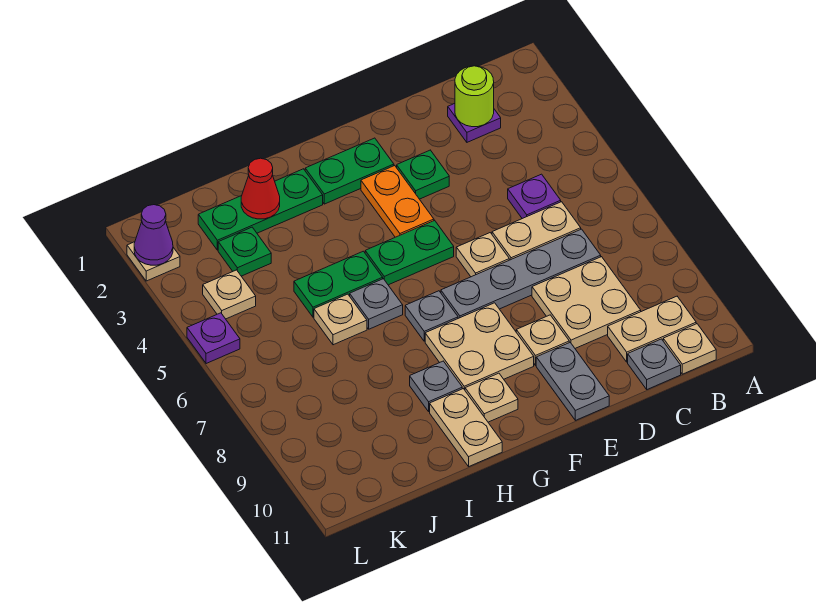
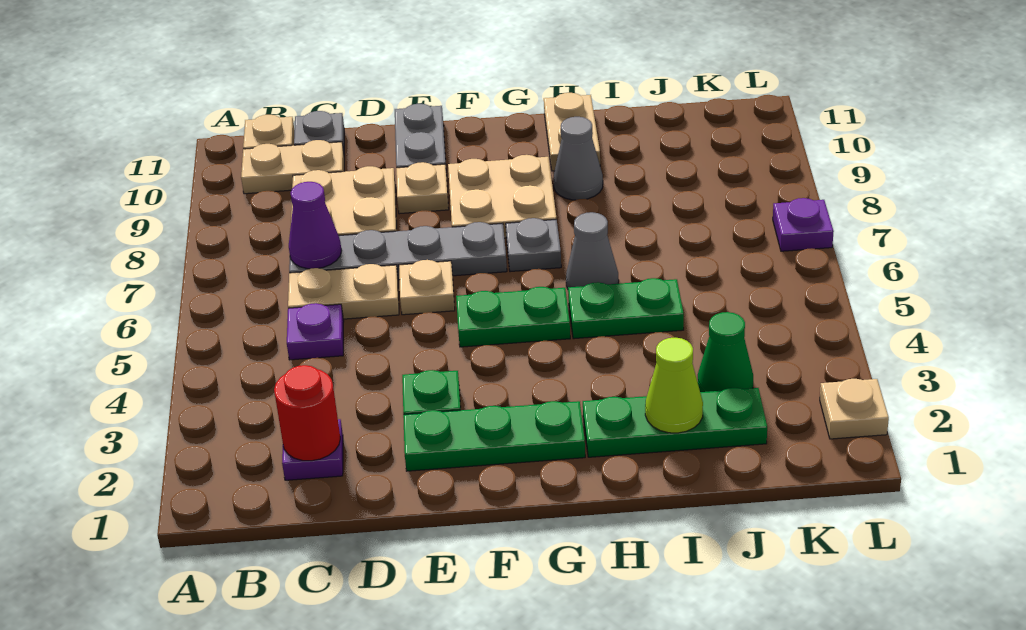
lime round brick C2 level 2 -> red round brick C2 level 2
green plate F2:G2 level 1 -> green plate E2:G2 level 1
orange plate F3:F4 level 1 -> none
tan plate G10 level 1 -> none
grey plate H6 level 1 -> grey cone H6 level 1
grey plate H9 level 1 -> grey cone H9 level 1
red cone I2 level 2 -> lime cone I2 level 2
tan plate I6 level 1 -> none
green plate J3 level 1 -> green cone J3 level 1
tan plate K4 level 1 -> none
purple cone L2 level 2 -> purple cone C7 level 2
purple plate L5 level 1 -> purple plate L7 level 1

